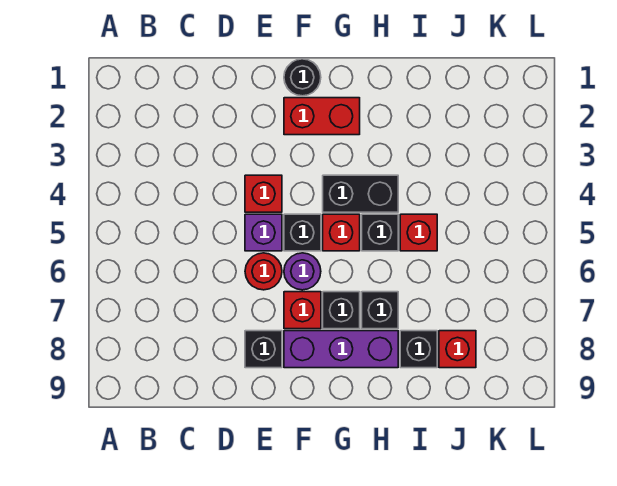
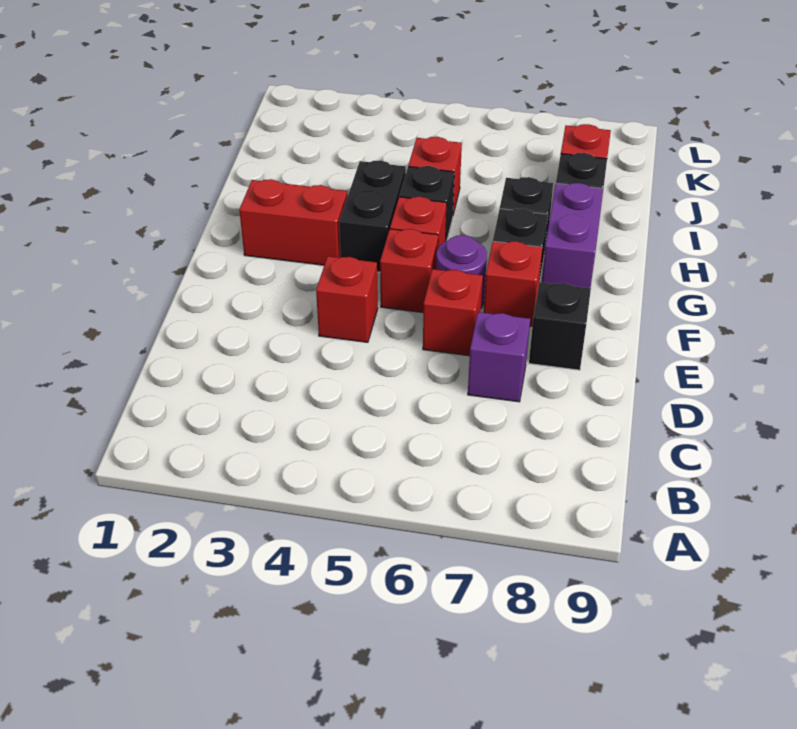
purple brick E5 level 1 -> purple brick D7 level 1
red round brick E6 level 1 -> red brick E6 level 1
black round brick F1 level 1 -> none
red brick F2:G2 level 1 -> red brick G2:G3 level 1
black brick F5 level 1 -> red brick F5 level 1
purple brick F8:H8 level 1 -> purple brick G8:H8 level 1

